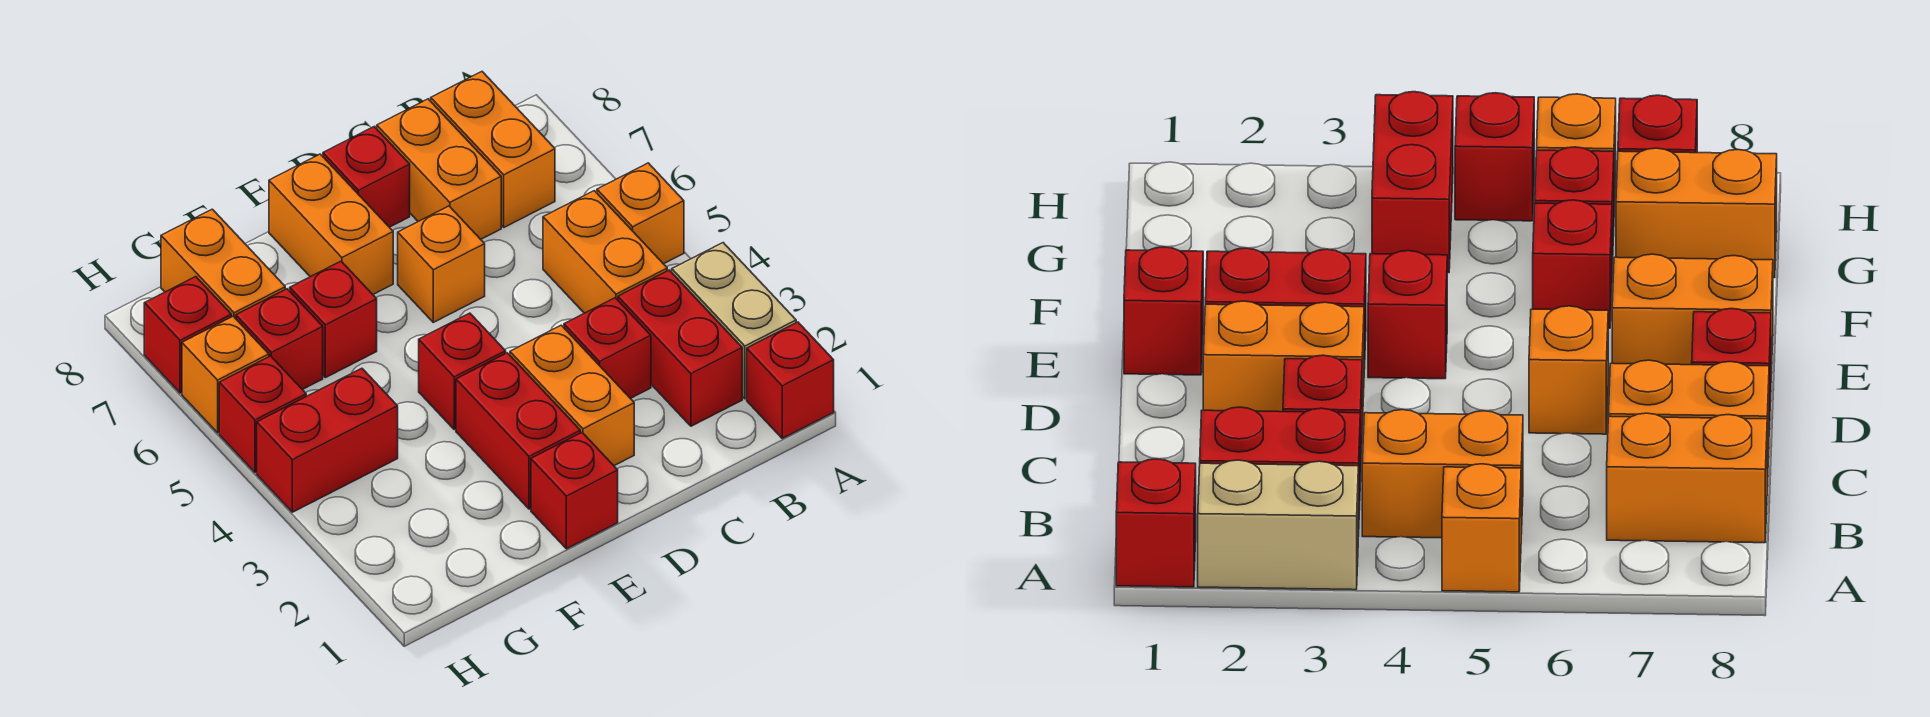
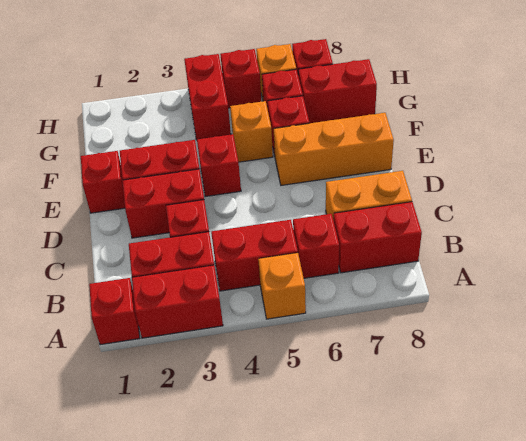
tan brick A2:A3 level 1 -> red brick A2:A3 level 1
orange brick B4:B5 level 1 -> red brick B4:B5 level 1
orange brick B7:B8 level 1 -> red brick B7:B8 level 1
orange brick D2:D3 level 1 -> red brick D2:D3 level 1
orange brick D6 level 1 -> orange brick F5 level 1
red brick D8 level 1 -> red brick B6 level 1
orange brick E7:E8 level 1 -> orange brick E6:E8 level 1
orange brick G7:G8 level 1 -> red brick G7:G8 level 1

